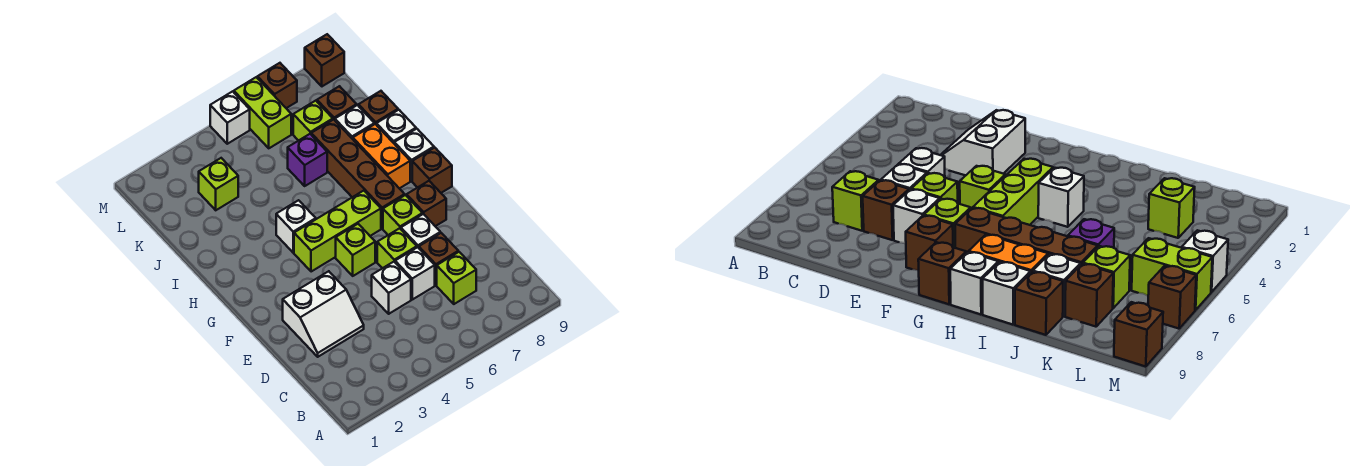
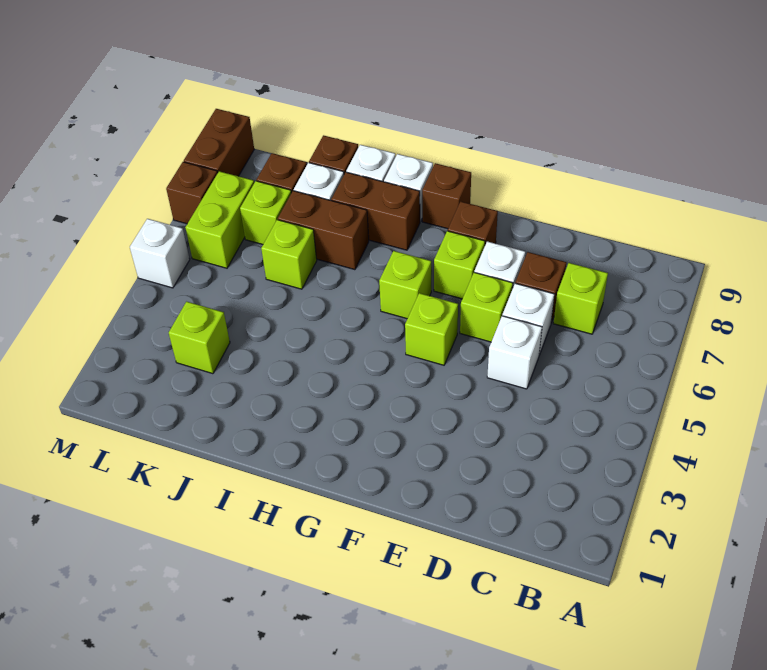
white slope D2:E3 level 1 top E -> none
lime brick G4:G6 level 1 -> lime brick G6 level 1
brown brick G7:J7 level 1 -> brown brick I7:J7 level 1
white brick H4 level 1 -> none
orange brick H8:I8 level 1 -> brown brick H8:I8 level 1
purple brick J6 level 1 -> lime brick J6 level 1
lime brick L6:M6 level 1 -> lime brick L6:L7 level 1
brown brick M9 level 1 -> brown brick M8:M9 level 1

